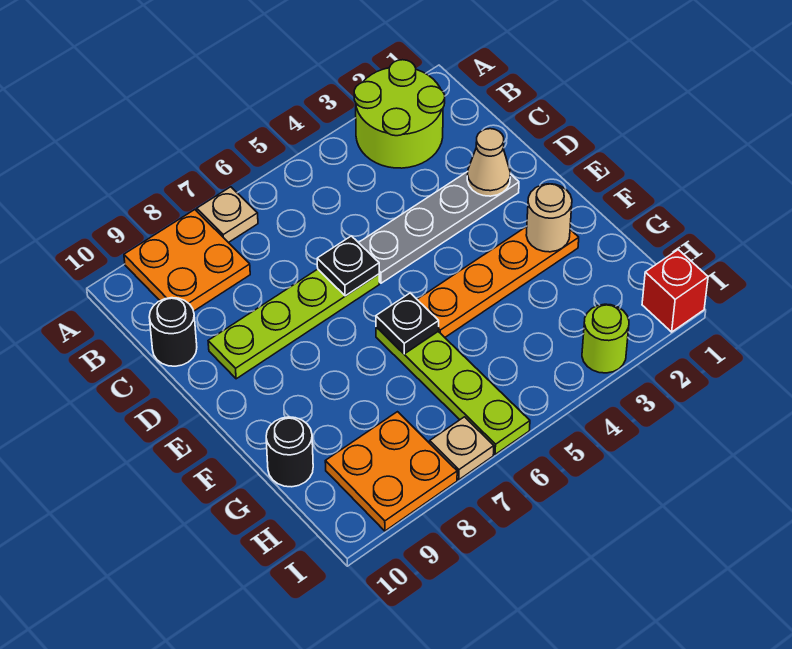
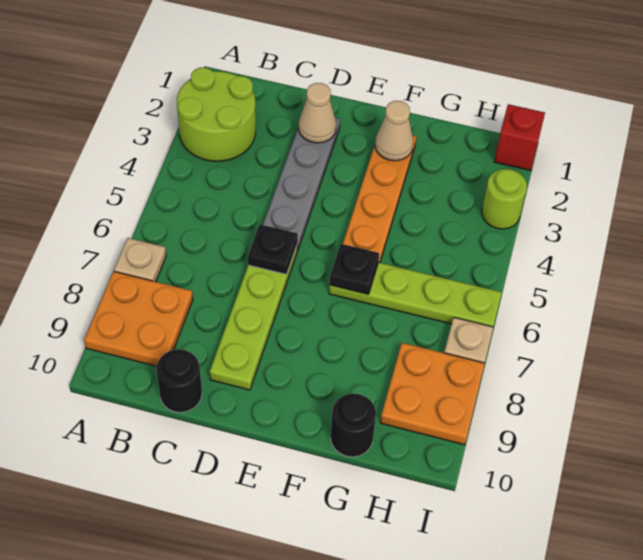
tan round brick F2 level 2 -> tan cone F2 level 2

